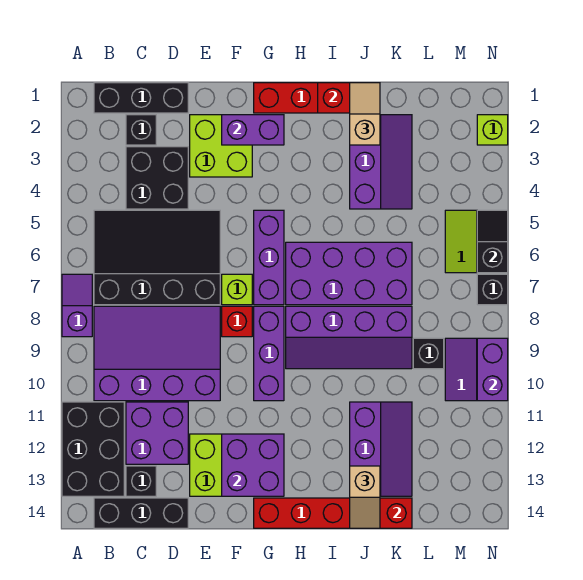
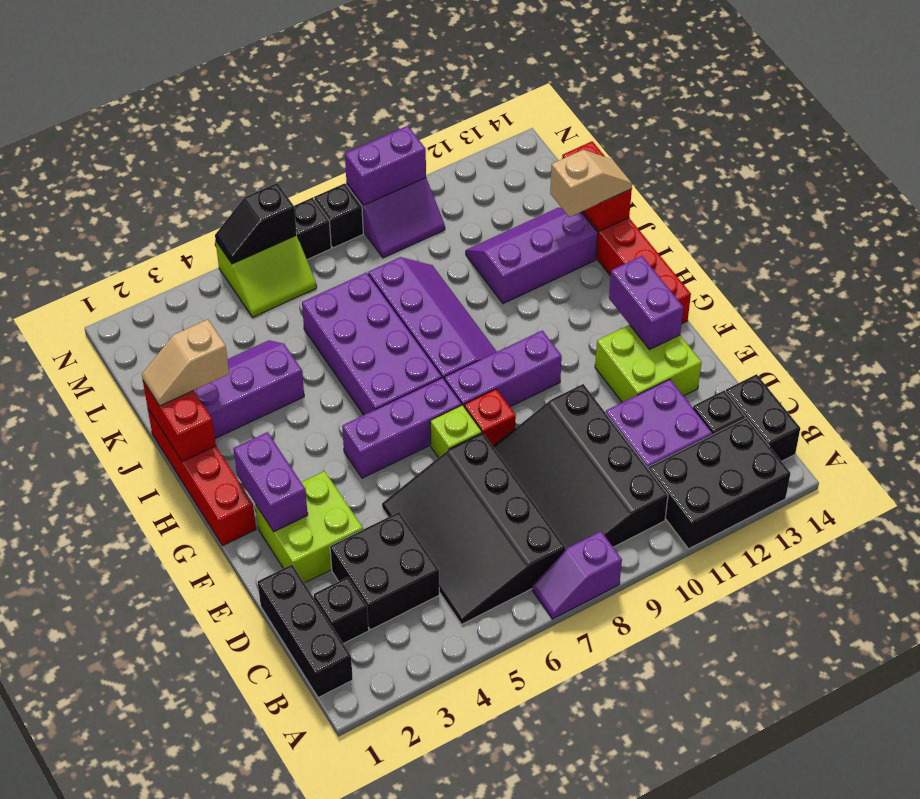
purple slope B8:E10 level 1 top 10 -> black slope B8:E10 level 1 top 10
black brick B14:D14 level 1 -> black brick B14:C14 level 1
purple brick F12:G13 level 2 -> purple brick F13:G13 level 2
black brick L9 level 1 -> black brick N8 level 1
lime brick N2 level 1 -> none

